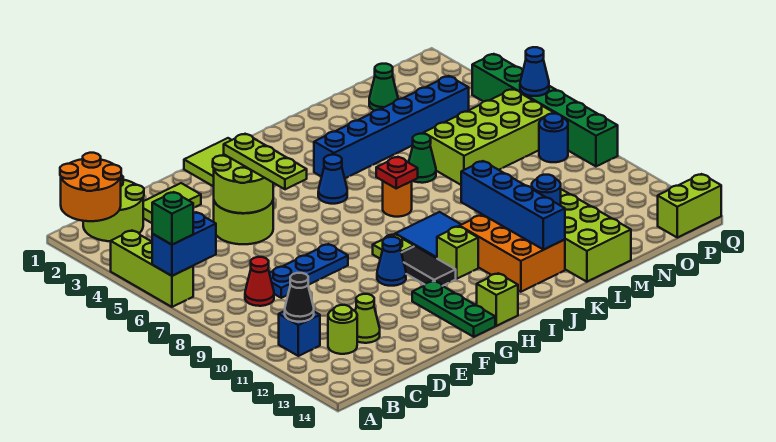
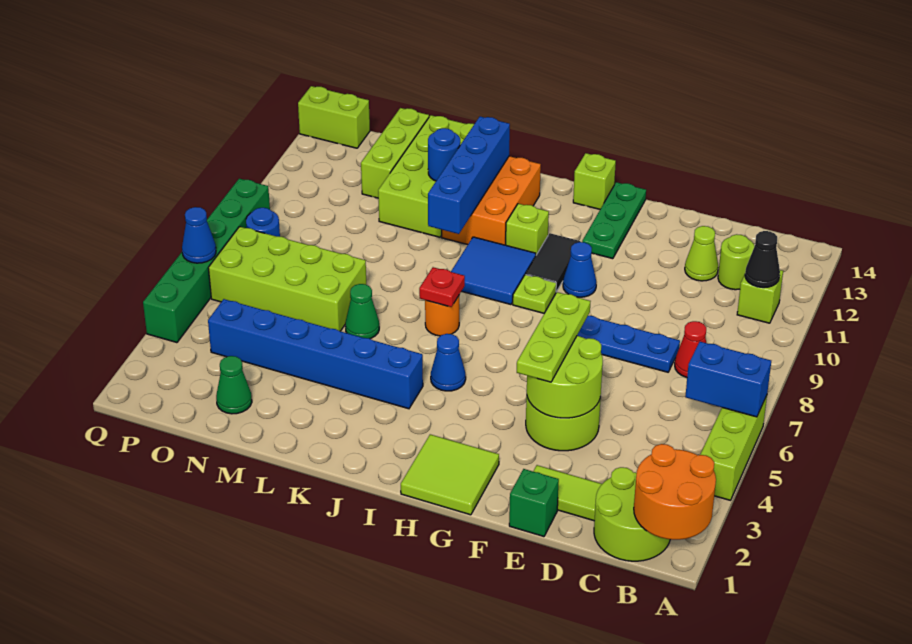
green brick A6 level 3 -> green brick E1 level 1
blue brick B11 level 1 -> lime brick B11 level 1
none -> lime brick N12:N14 level 1

